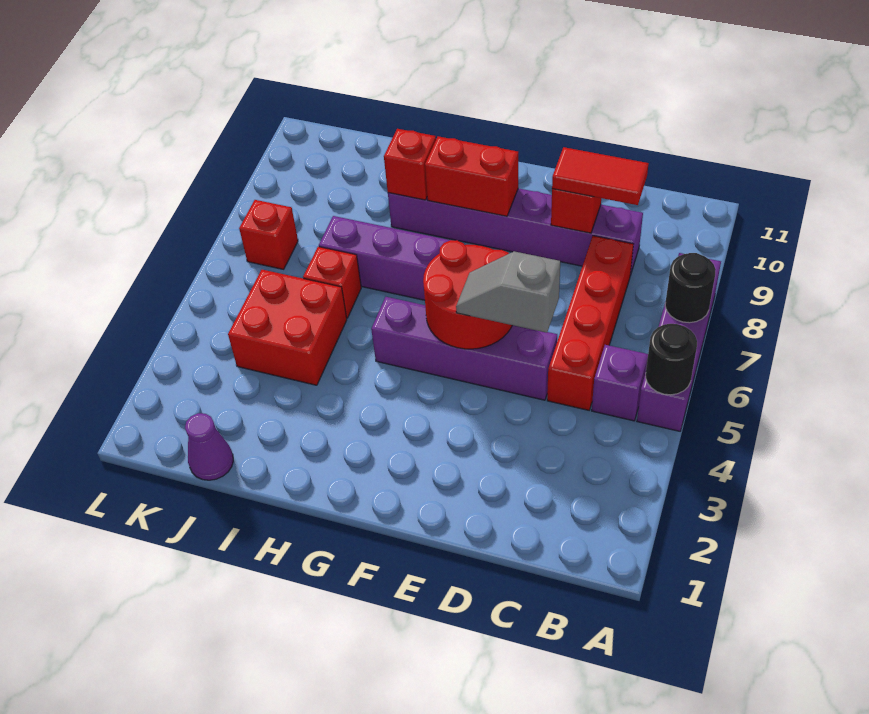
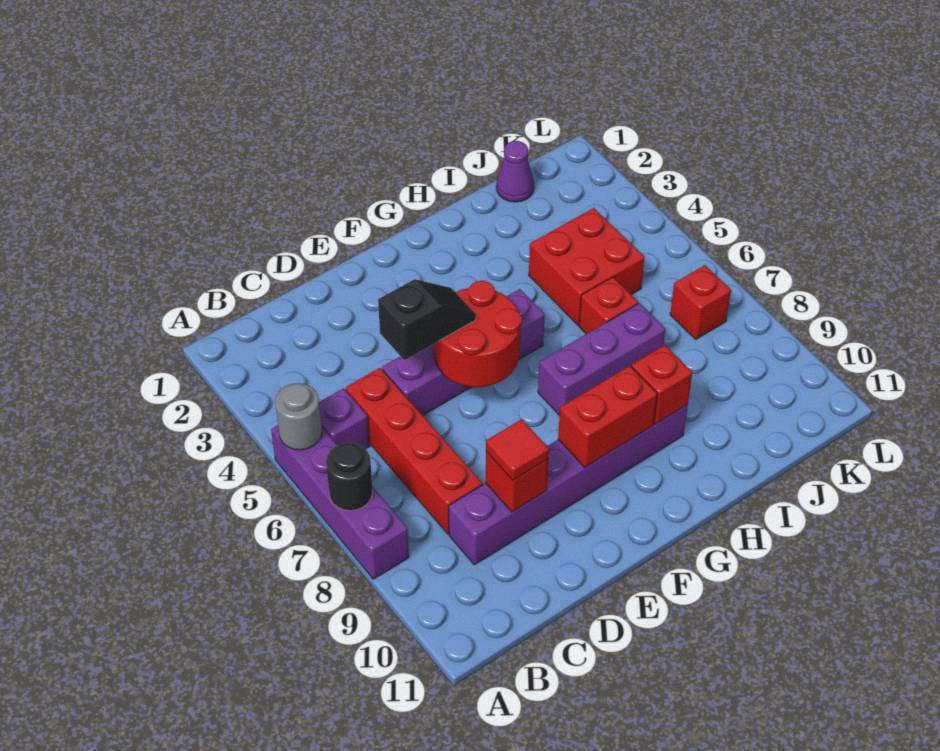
black round brick A5 level 2 -> grey round brick A5 level 2
red tile C9:D9 level 3 -> red tile D9 level 3
grey slope D5:E5 level 3 top D -> black slope D5:E5 level 3 top D

